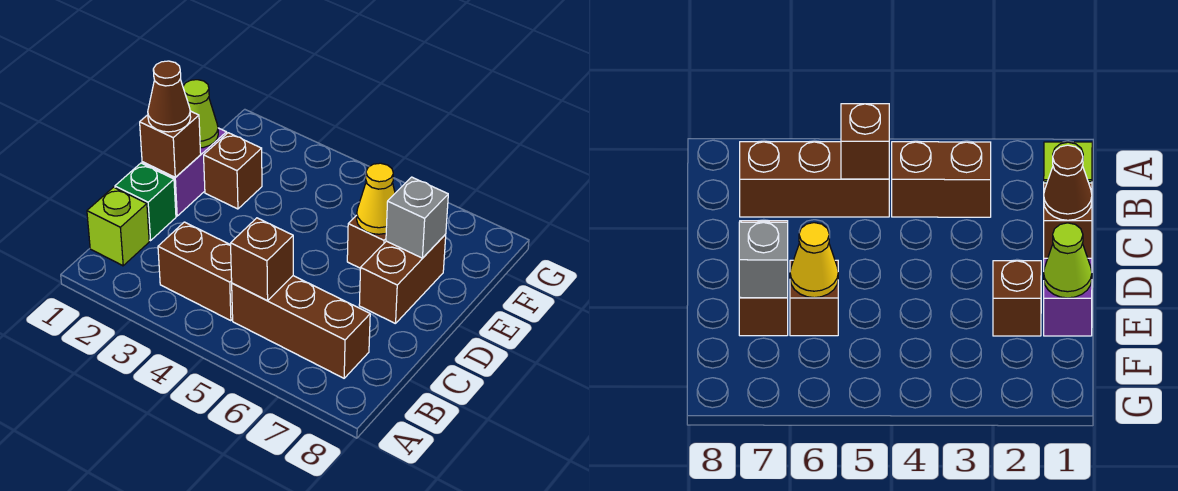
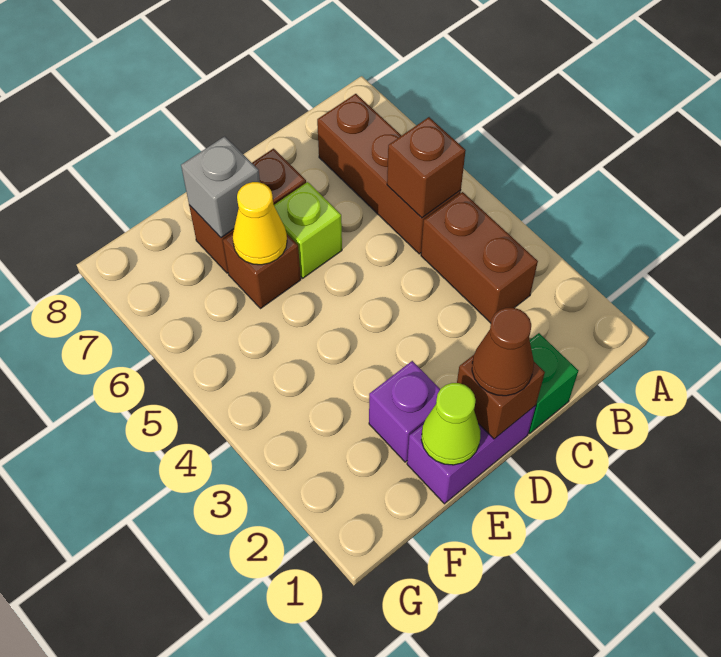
lime brick B1 level 1 -> lime brick D6 level 1
brown brick E2 level 1 -> purple brick E2 level 1

